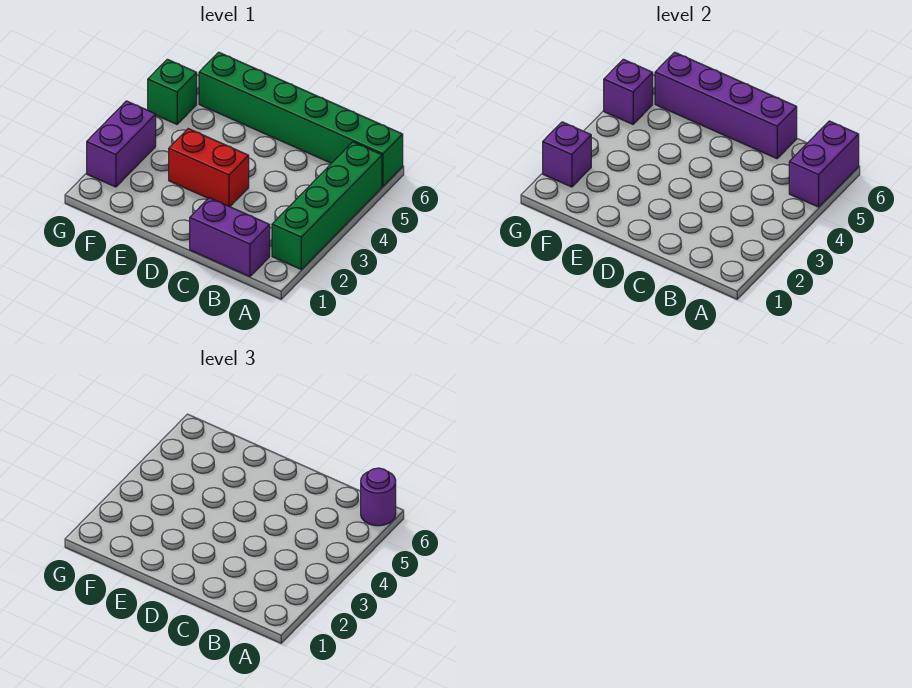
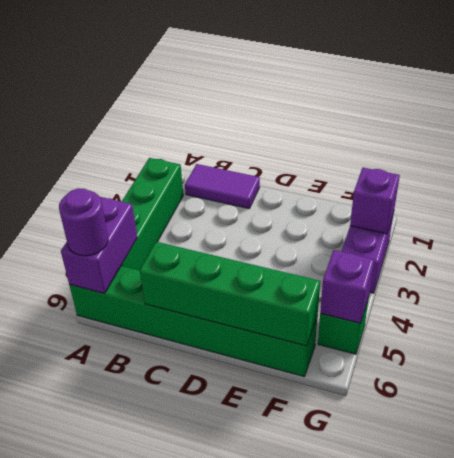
purple brick B1:C1 level 1 -> purple tile B1:C1 level 1
purple brick C6:F6 level 2 -> green brick C6:F6 level 2
red brick D3:E3 level 1 -> none

